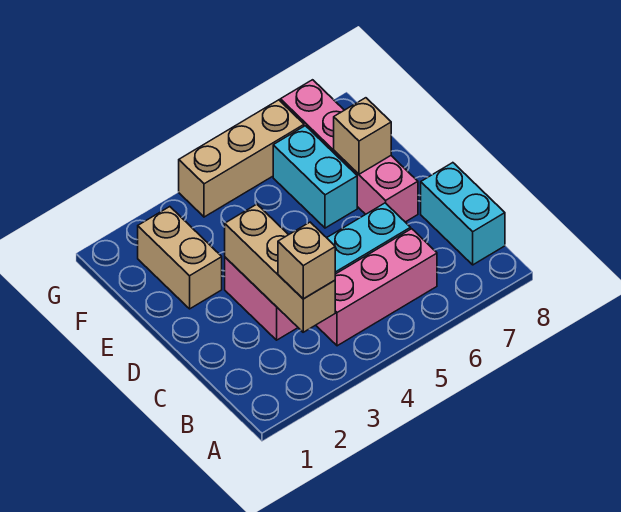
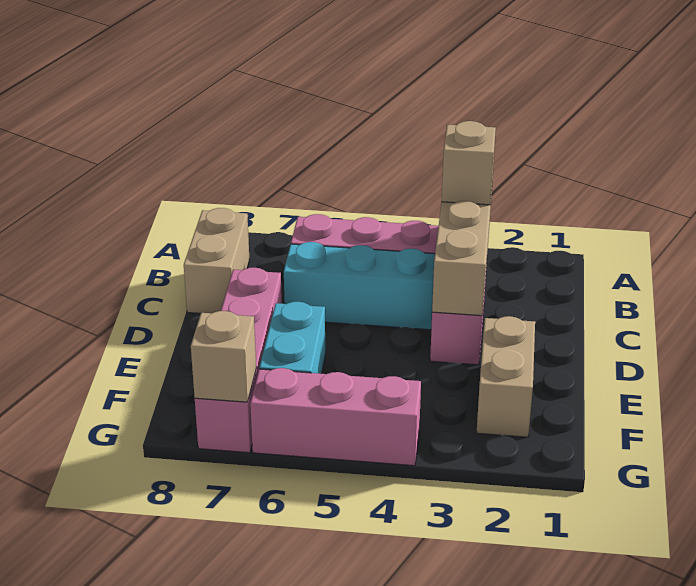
cyan brick B8:C8 level 1 -> tan brick B8:C8 level 1
tan brick E7 level 2 -> tan brick G7 level 2
tan brick G4:G6 level 1 -> pink brick G4:G6 level 1

